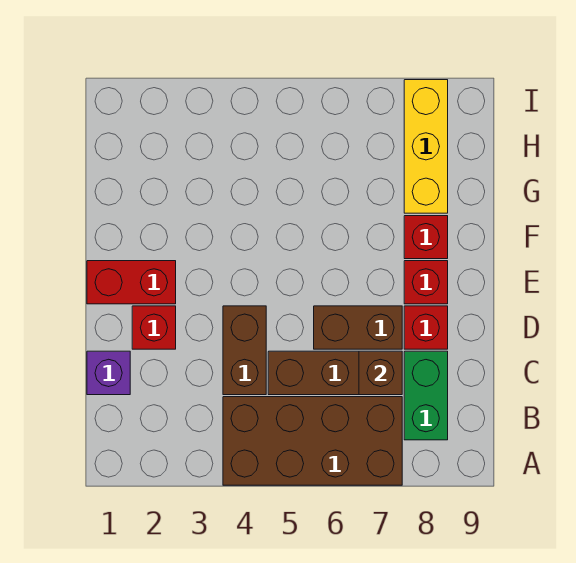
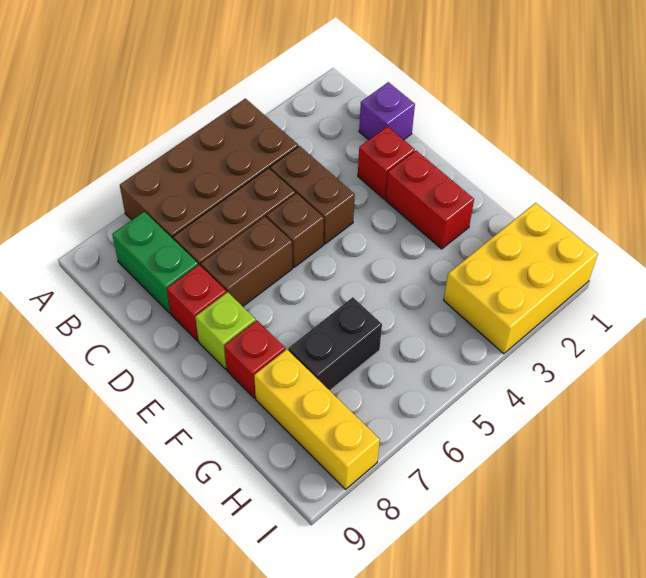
brown brick C7 level 2 -> brown brick D5 level 1
red brick E1:E2 level 1 -> red brick E2:F2 level 1
red brick E8 level 1 -> lime brick E8 level 1
none -> black brick G6:G7 level 1
none -> yellow brick H1:I3 level 1

